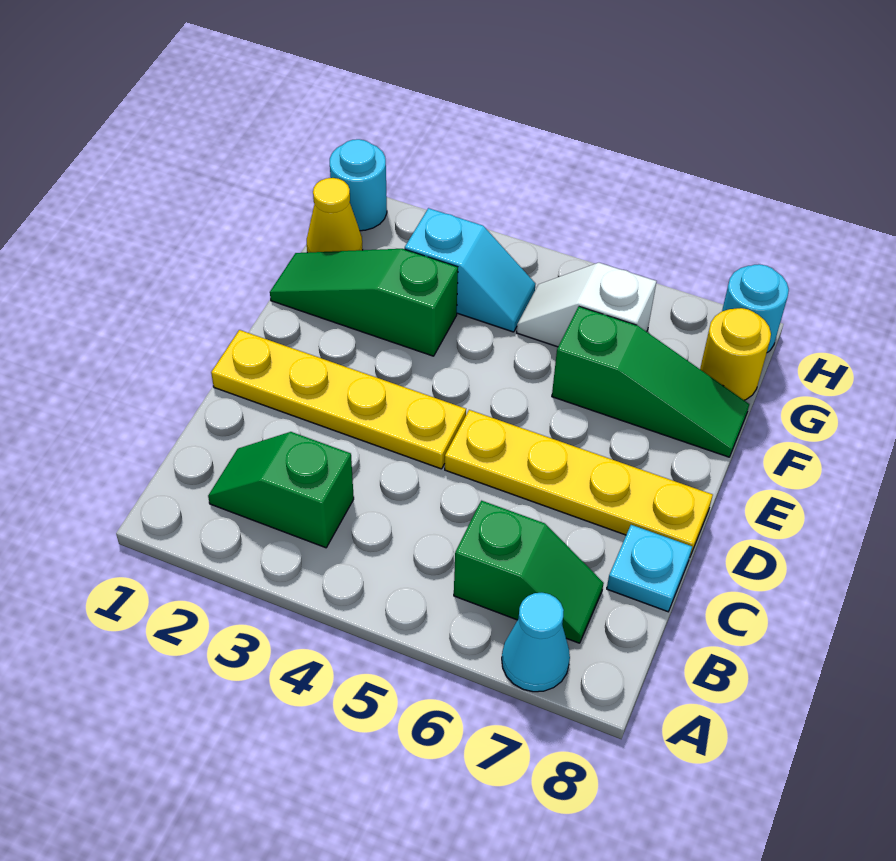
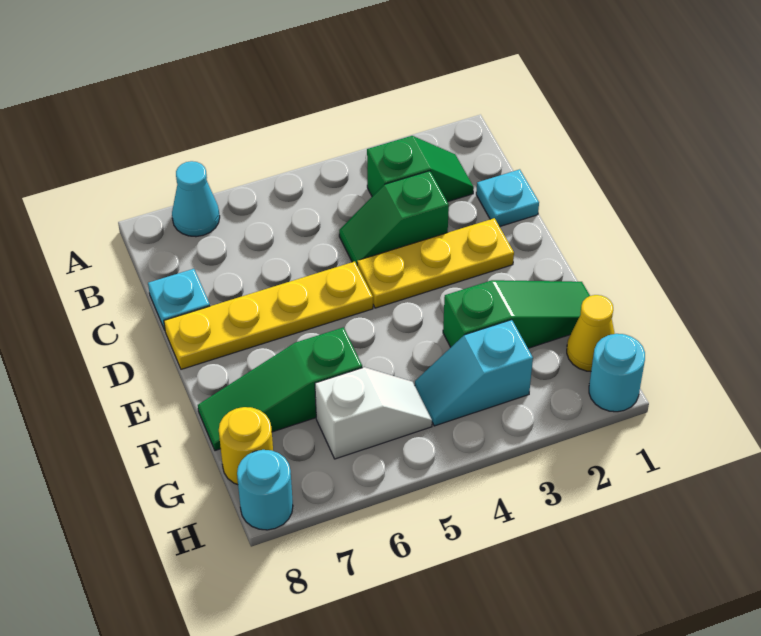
green slope B6:B7 level 1 top 6 -> green slope C3:C4 level 1 top 3
none -> cyan plate C1 level 1
yellow plate D1:D4 level 1 -> yellow plate D2:D4 level 1

